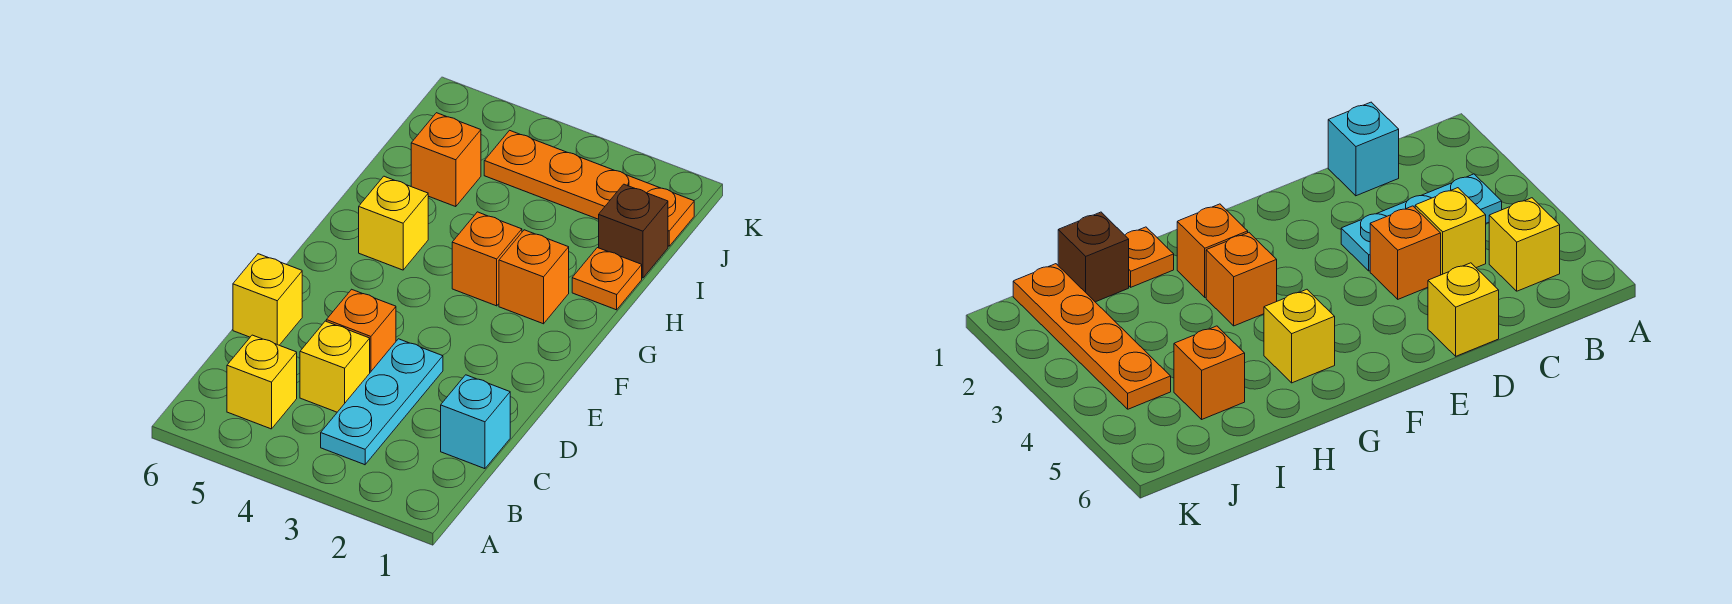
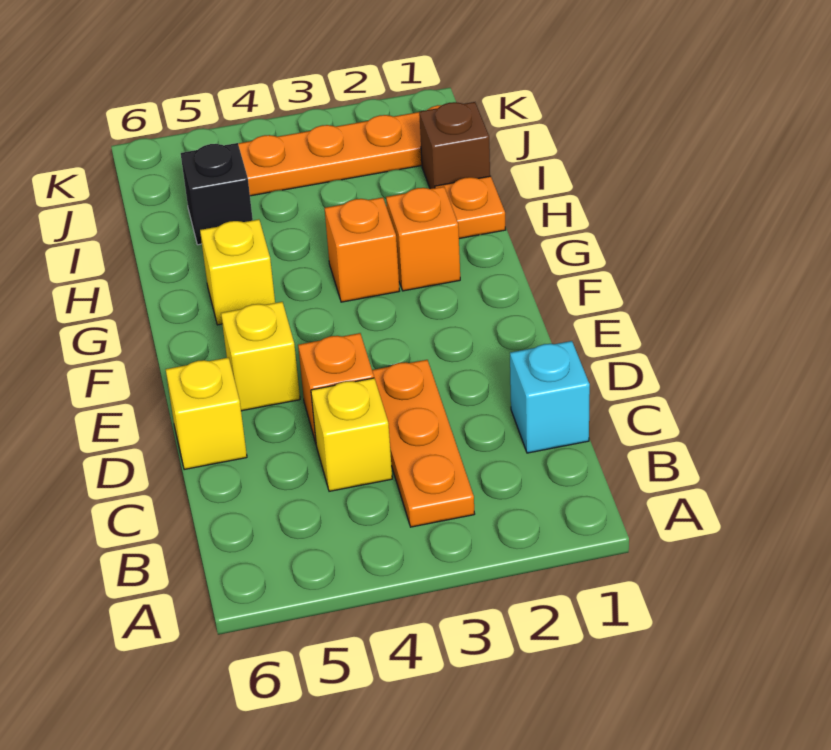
cyan plate B3:D3 level 1 -> orange plate B3:D3 level 1
yellow brick B5 level 1 -> yellow brick E5 level 1
orange brick I5 level 1 -> black brick I5 level 1

